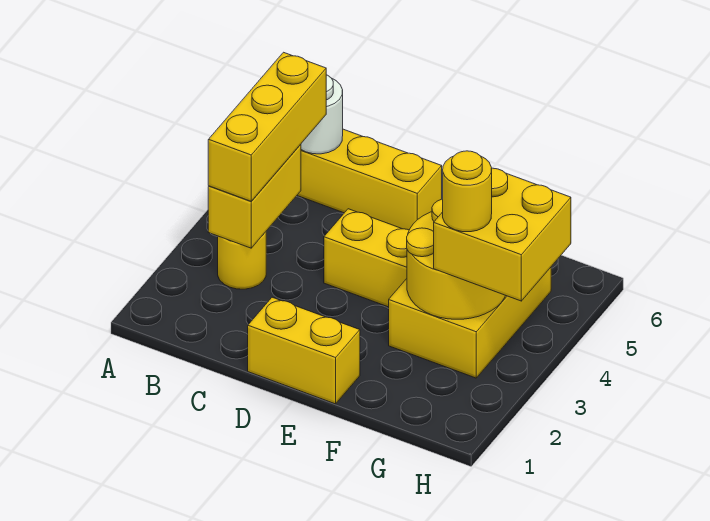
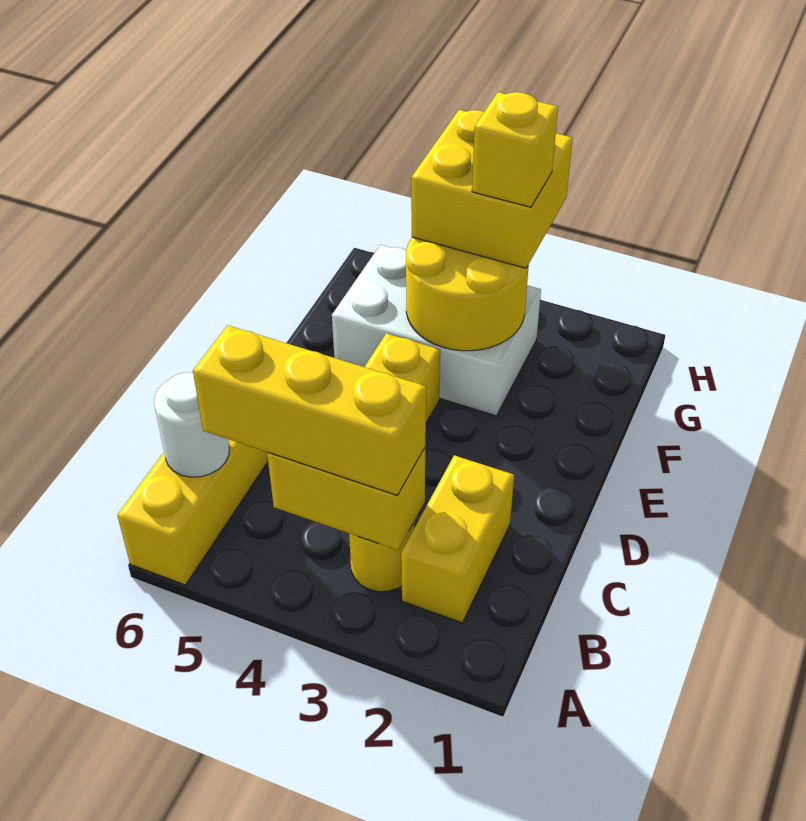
yellow brick D1:E1 level 1 -> yellow brick B2:C2 level 1
yellow brick F3:G5 level 1 -> white brick F3:G5 level 1
yellow round brick G3 level 4 -> yellow brick G3 level 4

